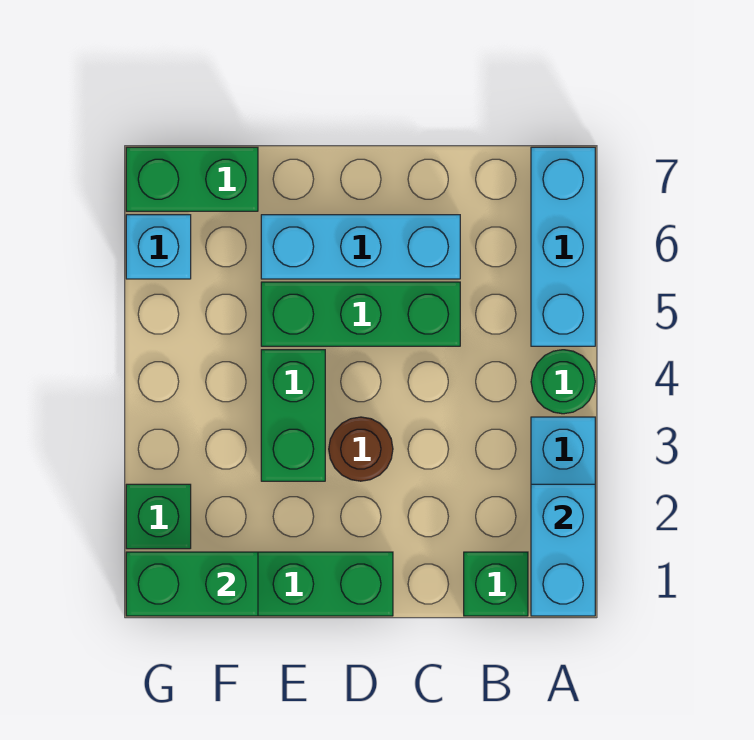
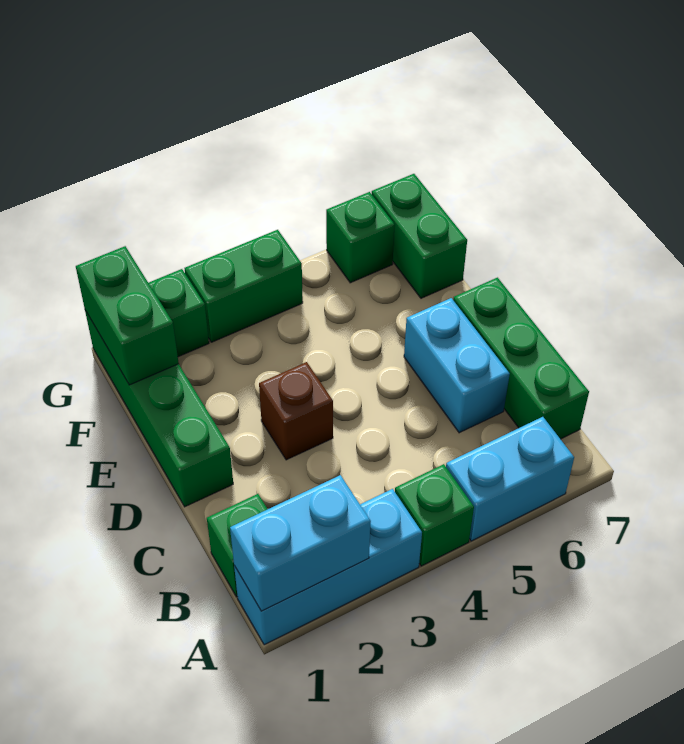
green round brick A4 level 1 -> green brick A4 level 1
cyan brick A5:A7 level 1 -> cyan brick A5:A6 level 1
green brick C5:E5 level 1 -> green brick B7:D7 level 1
cyan brick C6:E6 level 1 -> cyan brick C6:D6 level 1
brown round brick D3 level 1 -> brown brick D3 level 1
green brick E3:E4 level 1 -> green brick G3:G4 level 1
cyan brick G6 level 1 -> green brick G6 level 1

